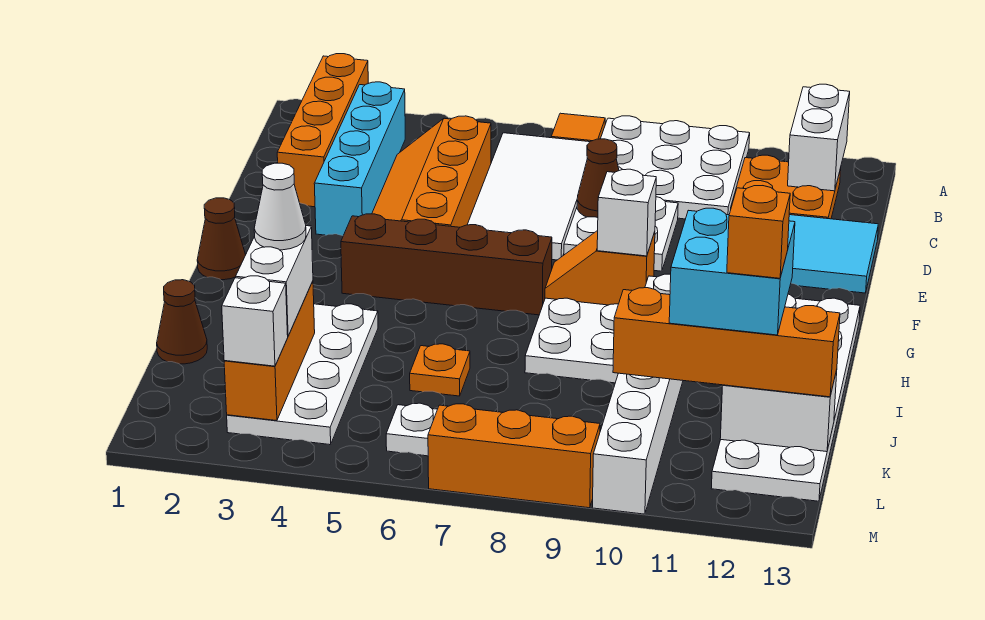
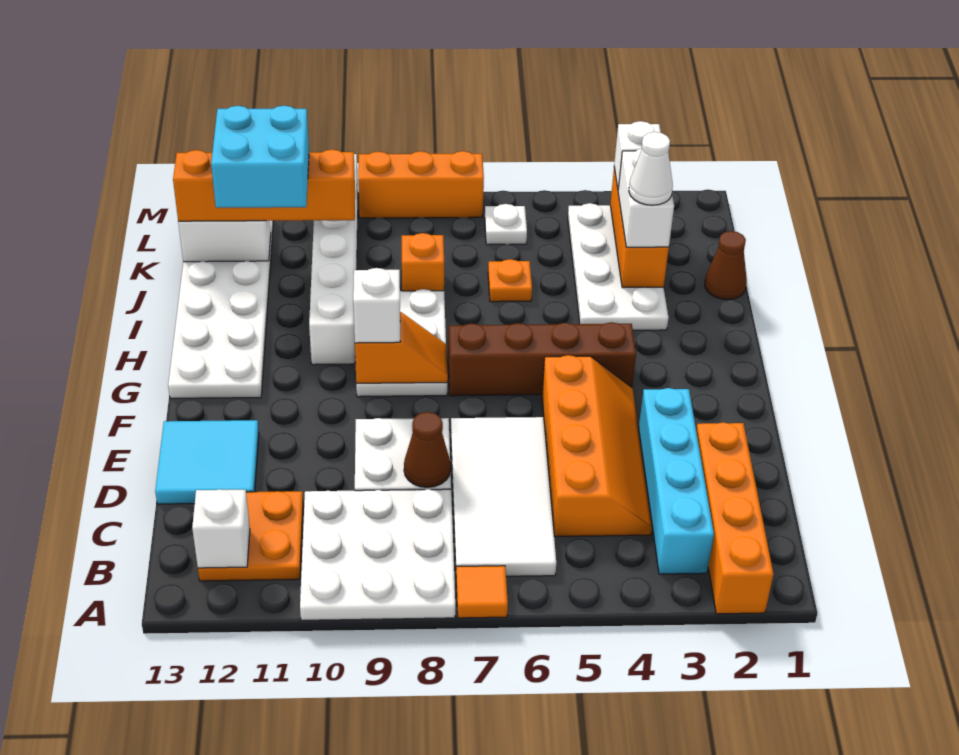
white brick A12:B12 level 2 -> white brick B12 level 2
brown cone G1 level 1 -> none
orange brick K12 level 5 -> orange brick J8 level 1

